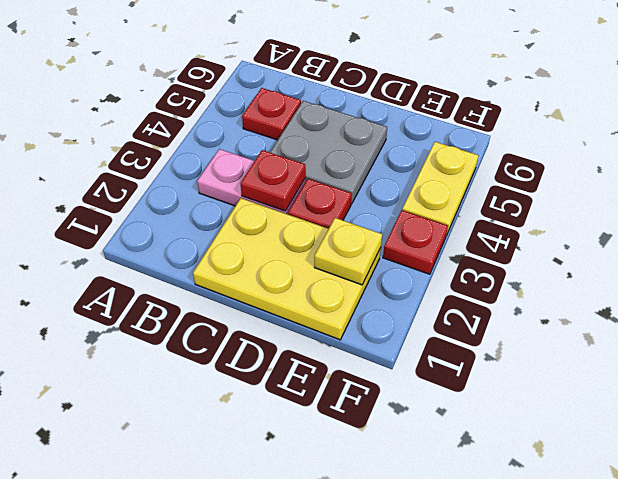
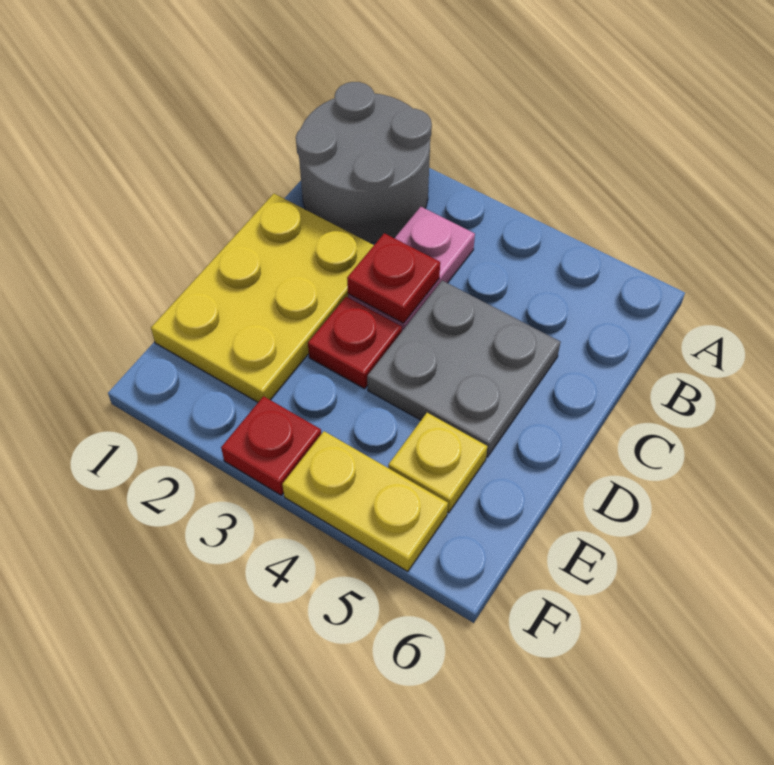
none -> grey round brick A1:B2 level 1
red plate B5 level 1 -> none
yellow plate E2 level 2 -> yellow plate E5 level 1

